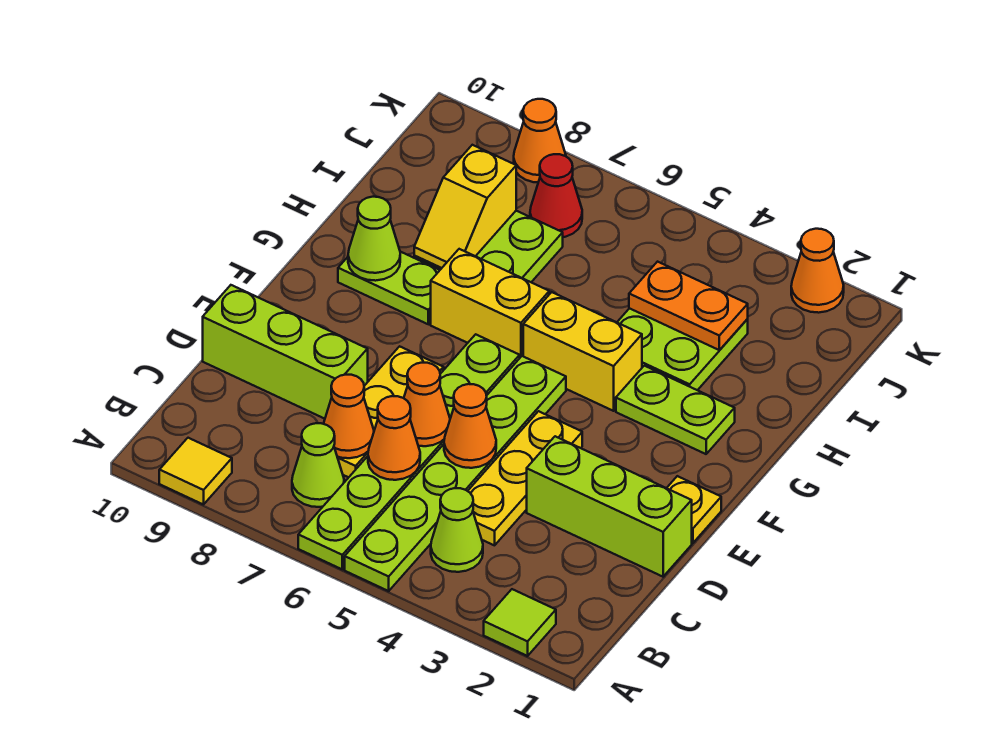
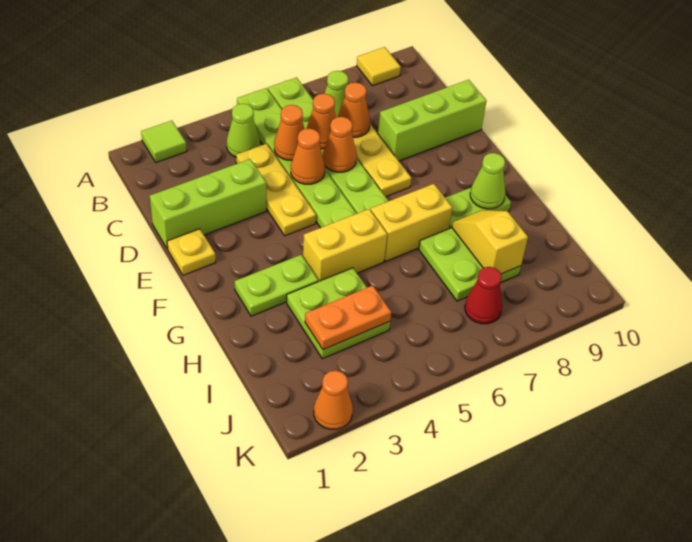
orange cone K8 level 1 -> orange cone C5 level 2

